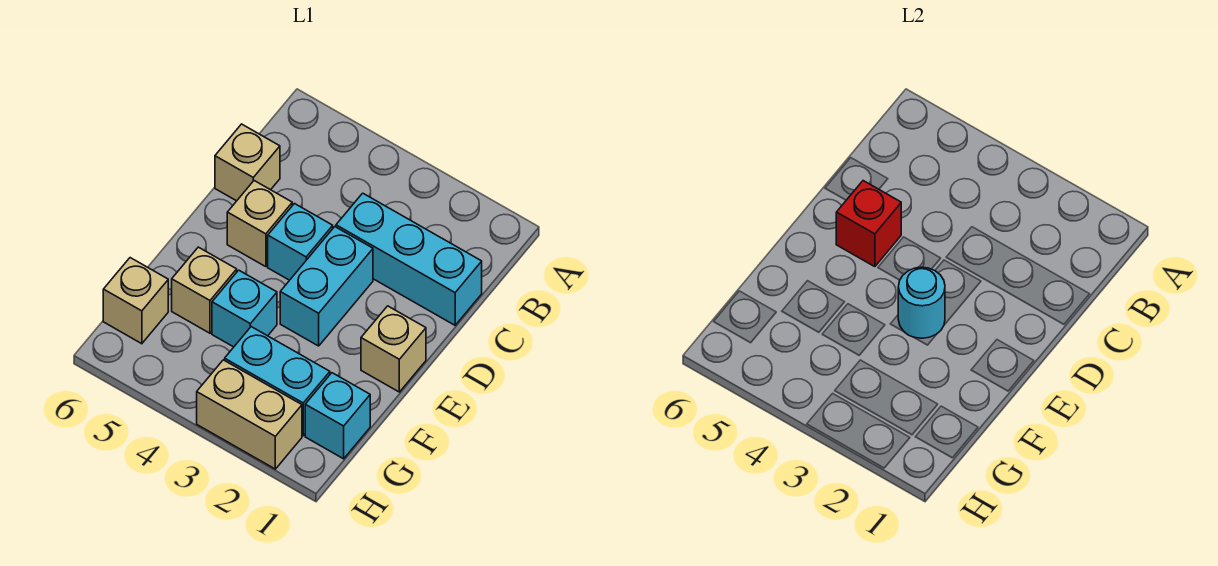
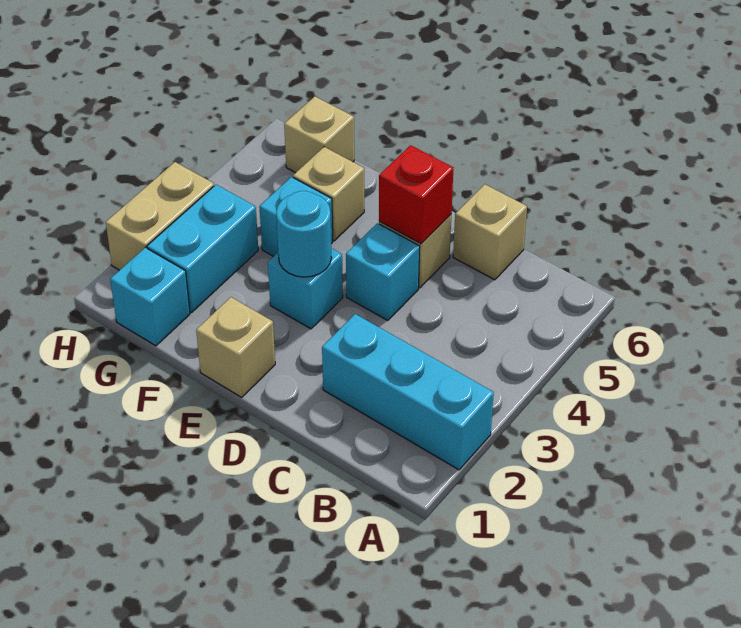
cyan brick C1:C3 level 1 -> cyan brick A2:C2 level 1
cyan brick D3:E3 level 1 -> cyan brick E3 level 1

